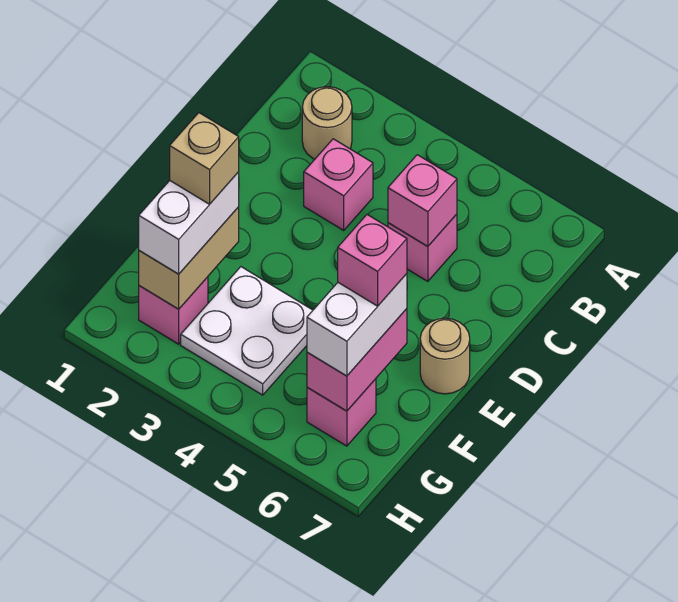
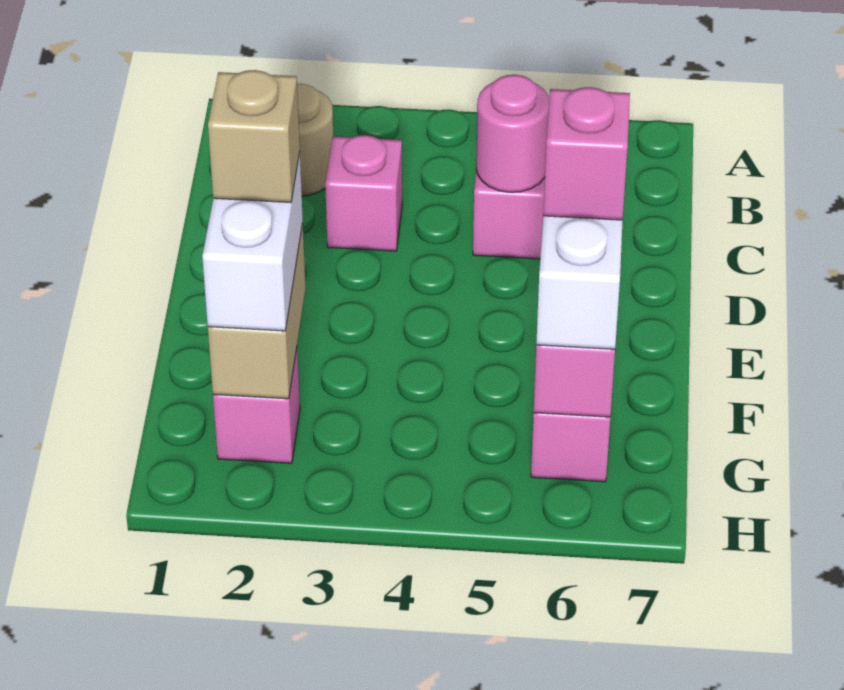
pink brick C5 level 2 -> pink round brick C5 level 2
tan round brick E7 level 1 -> none
white plate F3:G4 level 1 -> none

